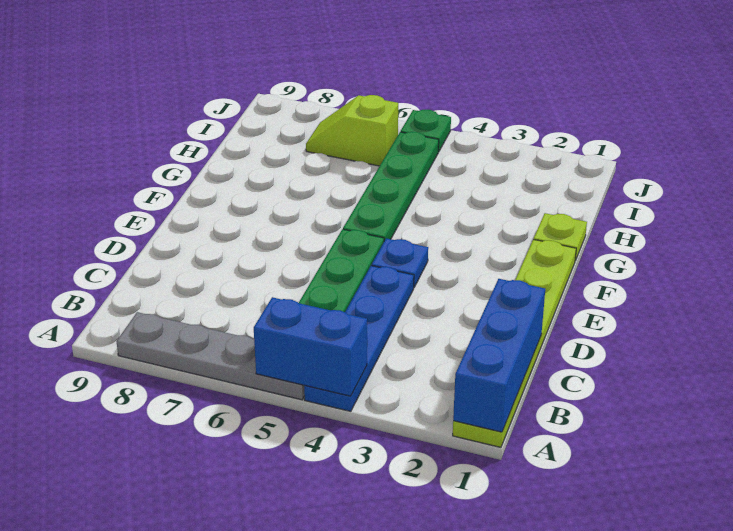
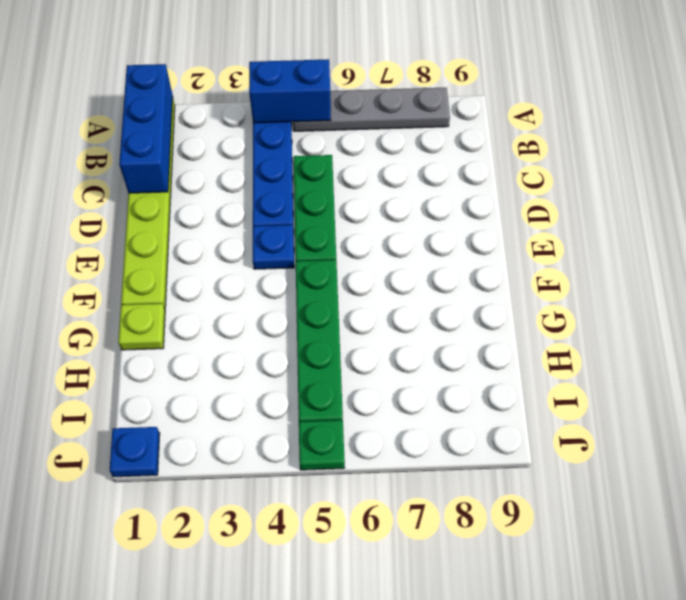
lime slope I6:I7 level 1 top 6 -> none
none -> blue plate J1 level 1

